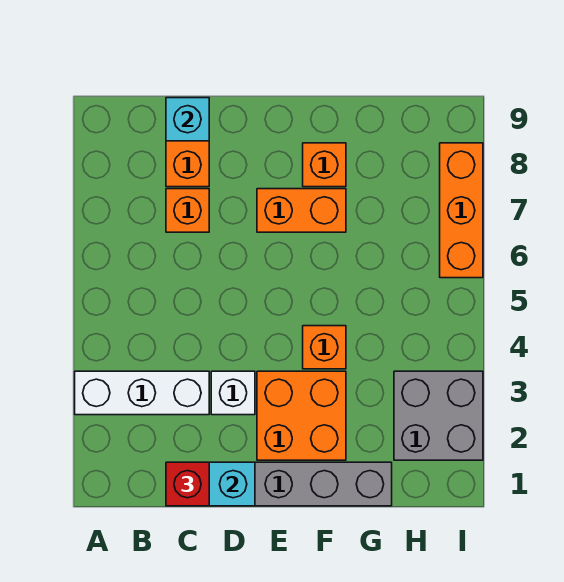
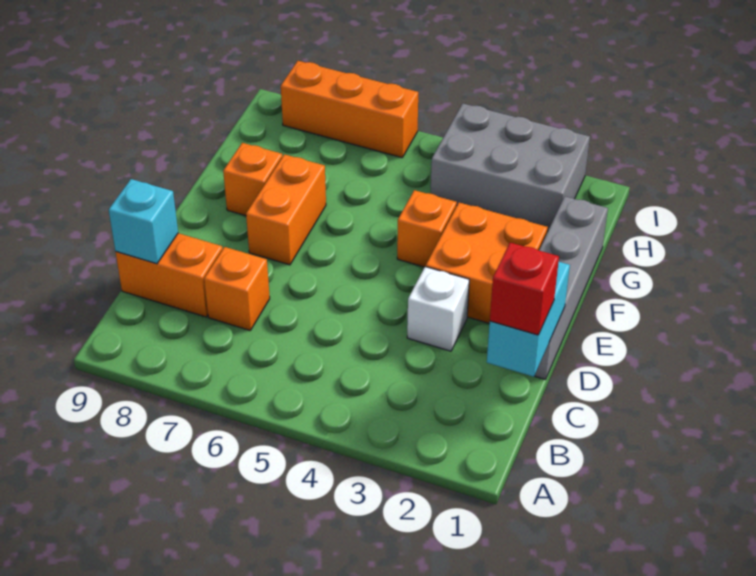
white brick A3:C3 level 1 -> none
grey brick H2:I3 level 1 -> grey brick H2:I4 level 1

